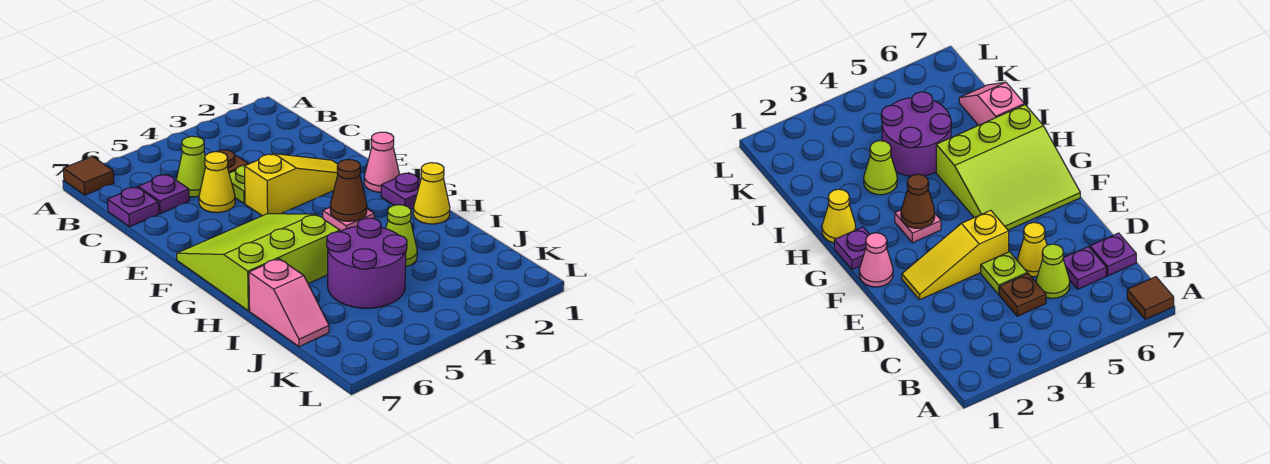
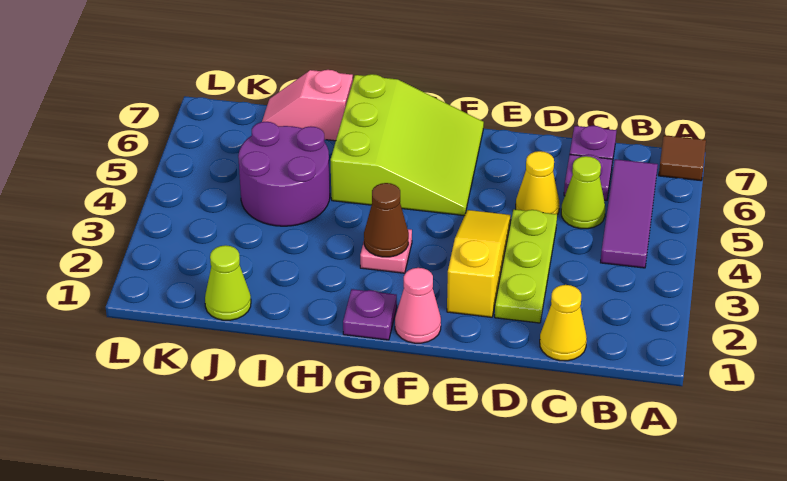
none -> purple tile B4:B6 level 1
brown plate C4 level 1 -> none
lime plate D4 level 1 -> lime plate D2:D4 level 1
yellow slope E2:E4 level 1 top 4 -> yellow slope E2:E4 level 1 top 2
yellow cone H1 level 1 -> yellow cone C1 level 1
lime cone I3 level 1 -> lime cone J1 level 1

